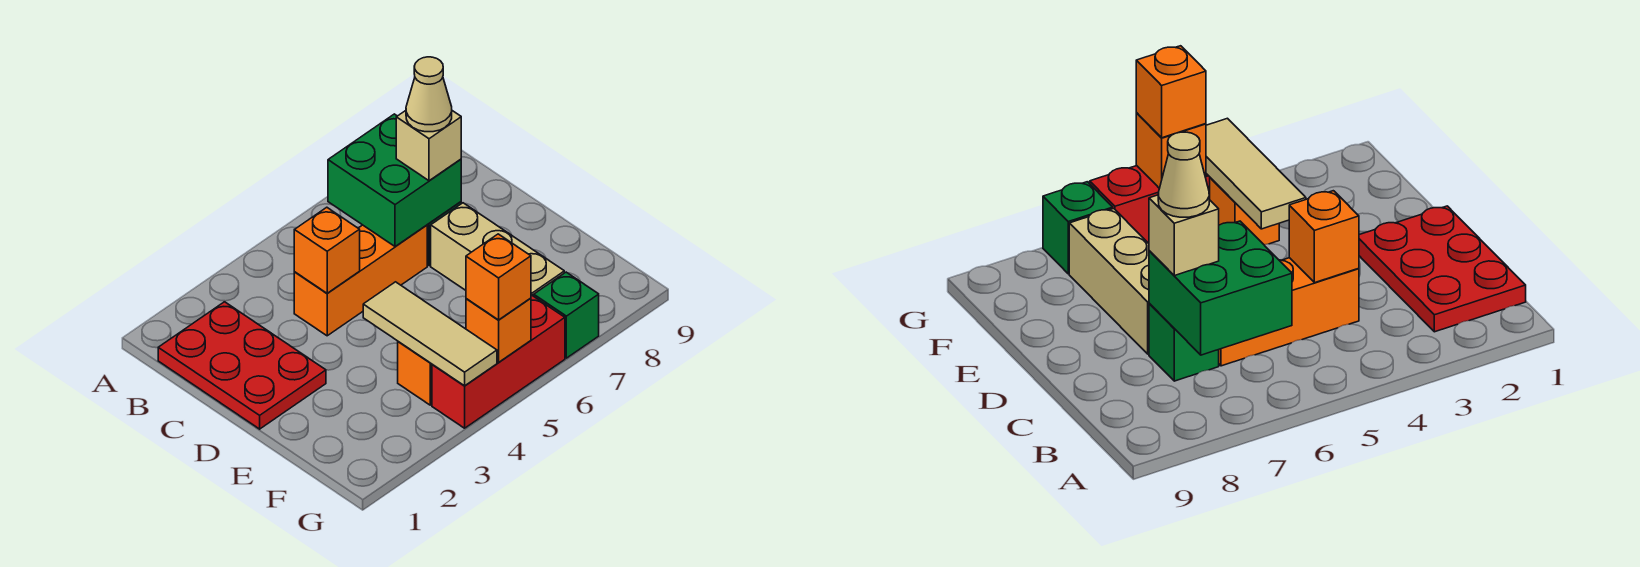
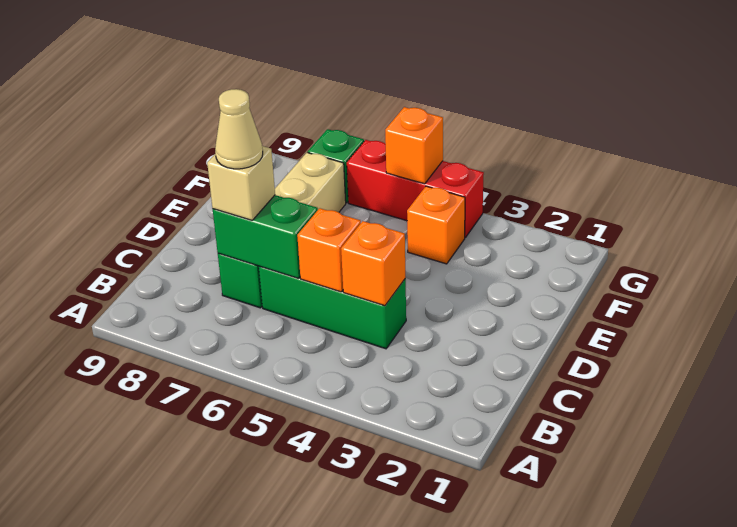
red plate B1:D2 level 1 -> none
green brick B6:C7 level 2 -> green brick C6:C7 level 2
orange brick C4:C6 level 1 -> green brick C4:C6 level 1
tan tile E4:G4 level 2 -> none
orange brick G5 level 3 -> orange brick C5 level 2

